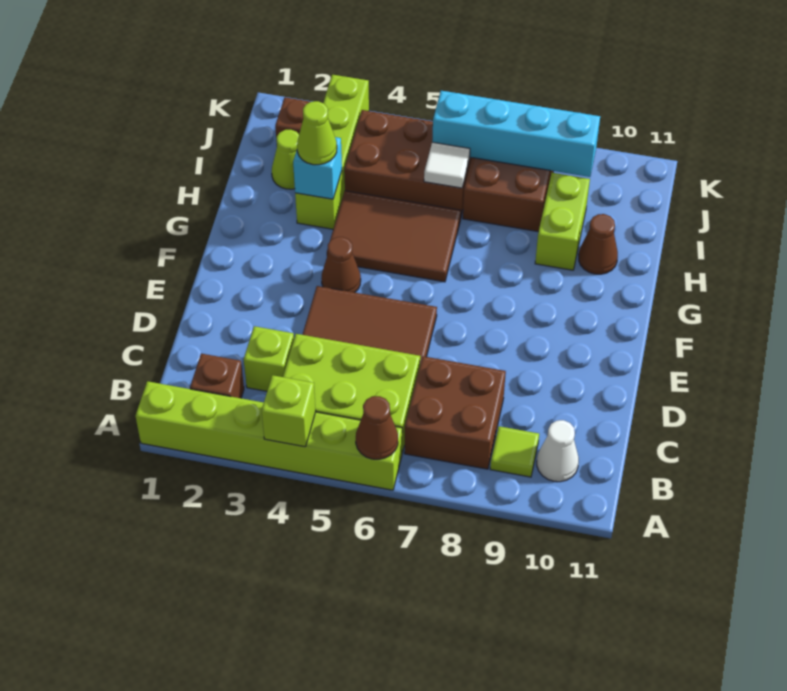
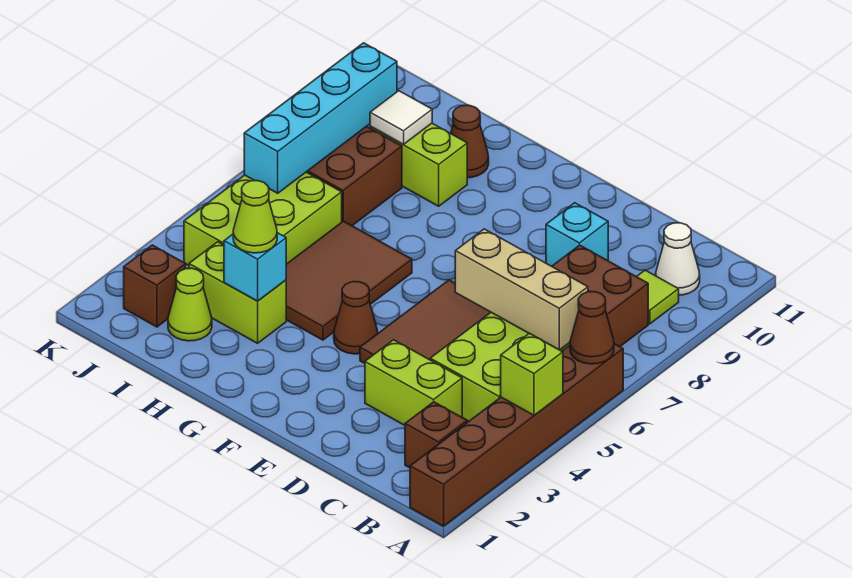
lime brick A1:A6 level 1 -> brown brick A1:A6 level 1
none -> tan brick B6:D6 level 2
lime brick C3 level 1 -> lime brick C3:D3 level 1
none -> cyan brick D9 level 1
lime brick H3:K3 level 1 -> lime brick H3:I3 level 1
brown brick I4:J6 level 1 -> lime brick I4:J6 level 1
white tile I6 level 2 -> white tile I9 level 2

